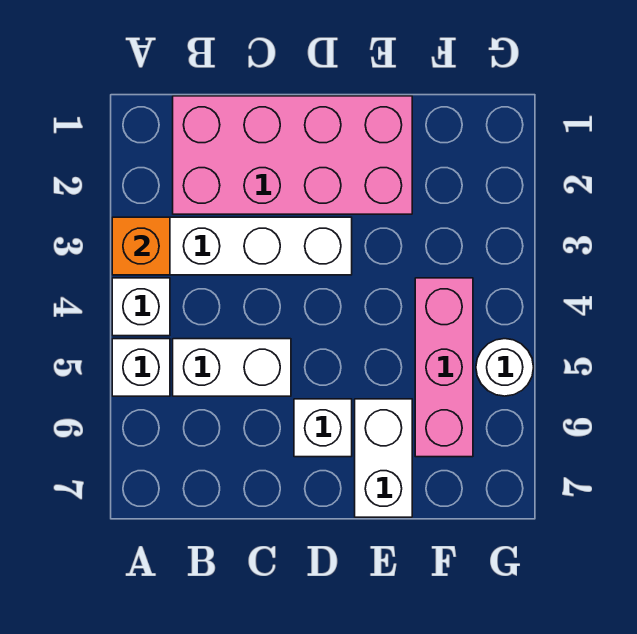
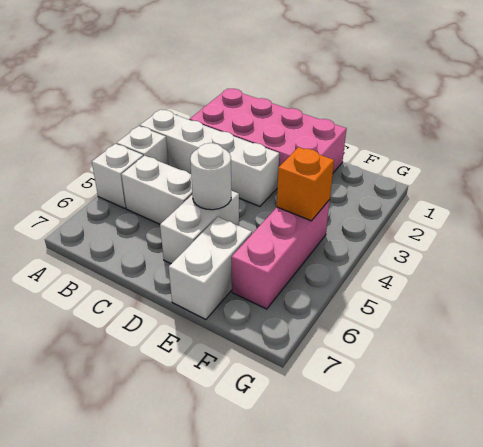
orange brick A3 level 2 -> orange brick F4 level 2
white brick D6 level 1 -> white brick D5:D6 level 1
white round brick G5 level 1 -> white round brick D5 level 2

